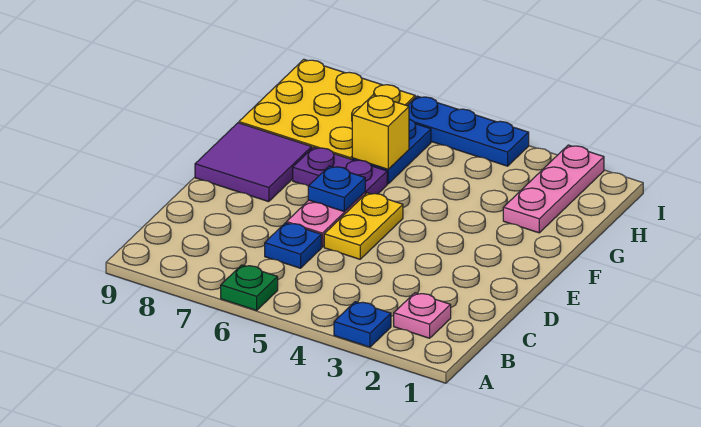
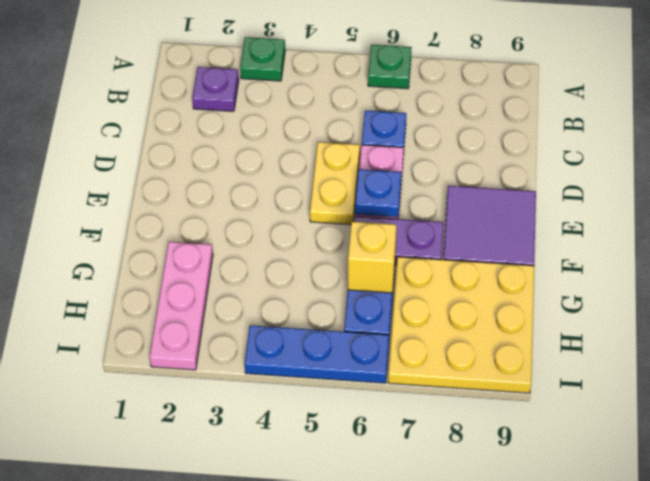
blue plate A3 level 1 -> green plate A3 level 1
pink plate B2 level 1 -> purple plate B2 level 1

